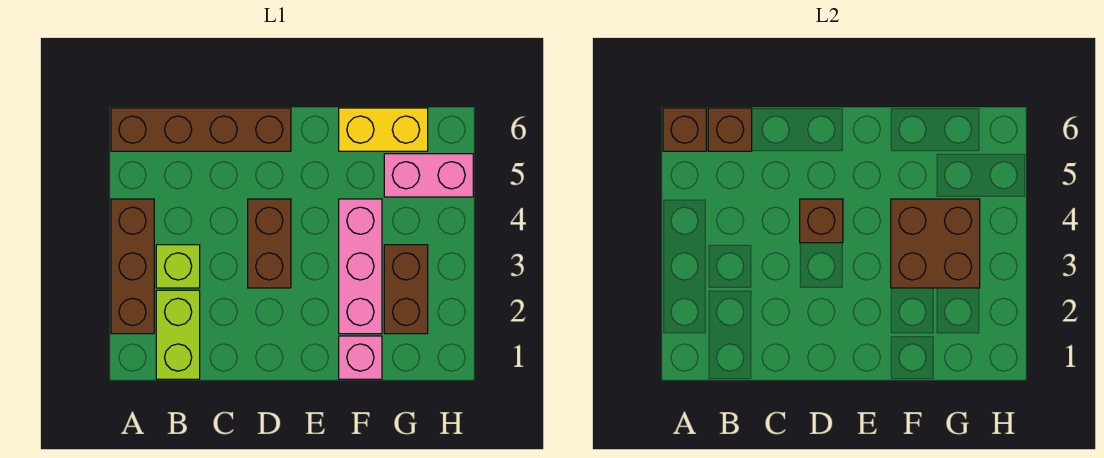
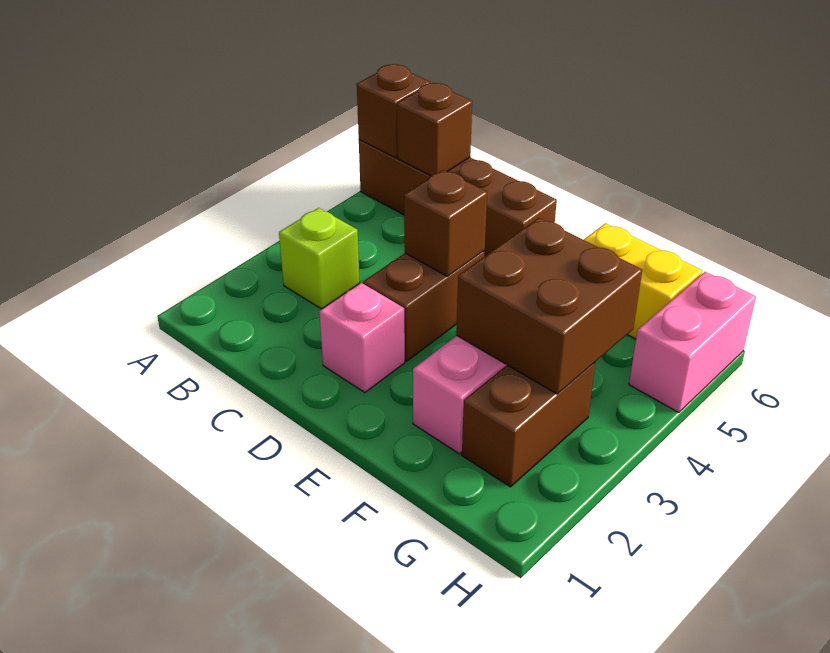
brown brick A2:A4 level 1 -> none
lime brick B1:B2 level 1 -> none
pink brick F1 level 1 -> pink brick D2 level 1
pink brick G5:H5 level 1 -> pink brick H5:H6 level 1

